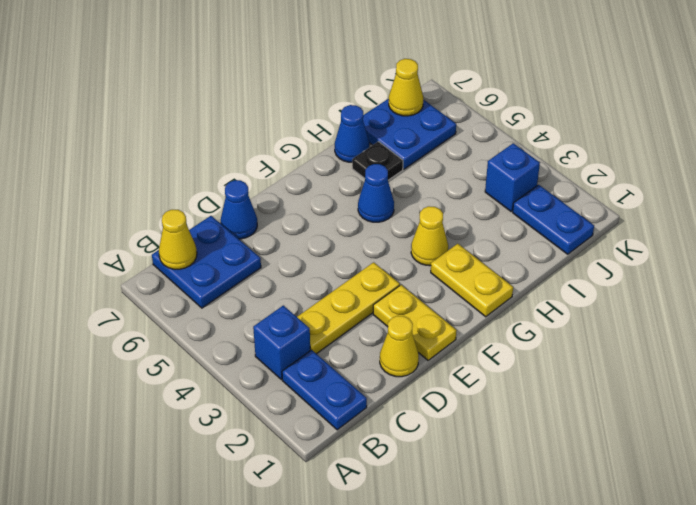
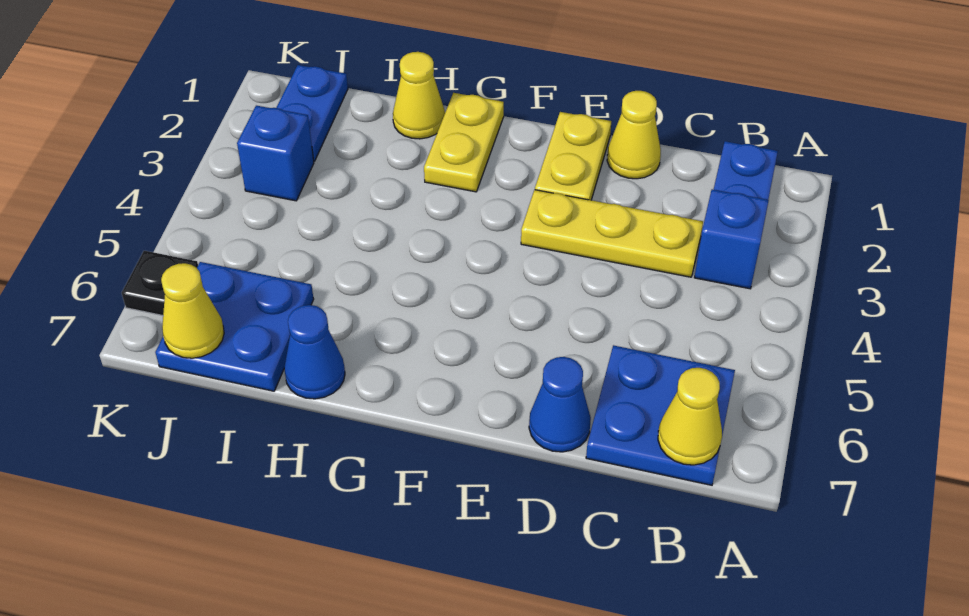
yellow cone G3 level 1 -> yellow cone H1 level 1
blue cone G5 level 1 -> none
black plate H6 level 1 -> black plate K6 level 1

